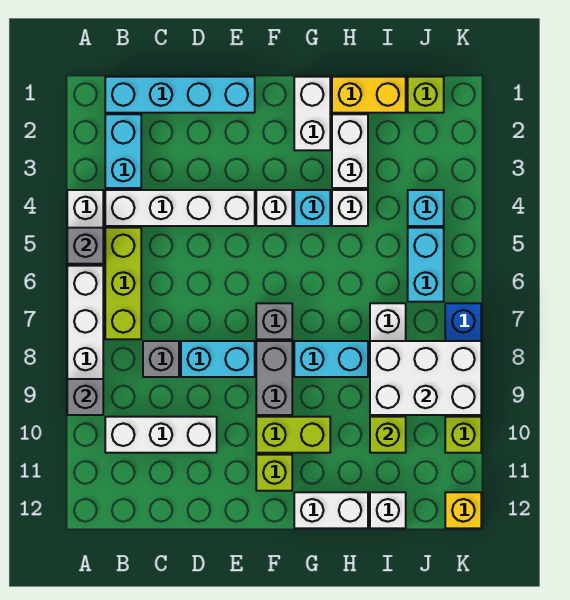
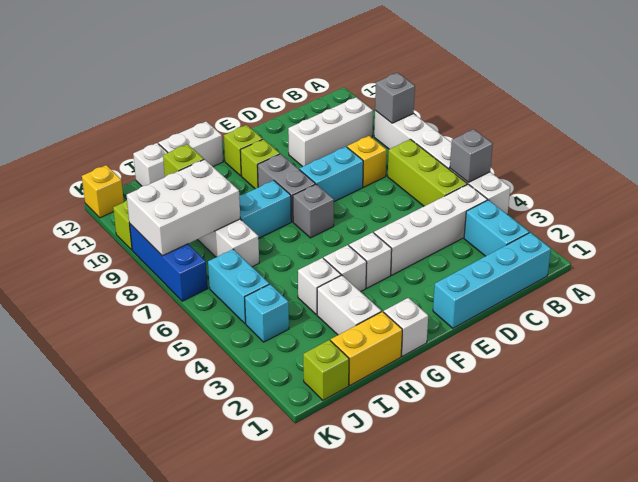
grey brick C8 level 1 -> yellow brick C8 level 1
lime brick F10:G10 level 1 -> lime brick F10 level 1
white brick G1:G2 level 1 -> white brick G1 level 1
cyan brick G4 level 1 -> white brick G4 level 1

